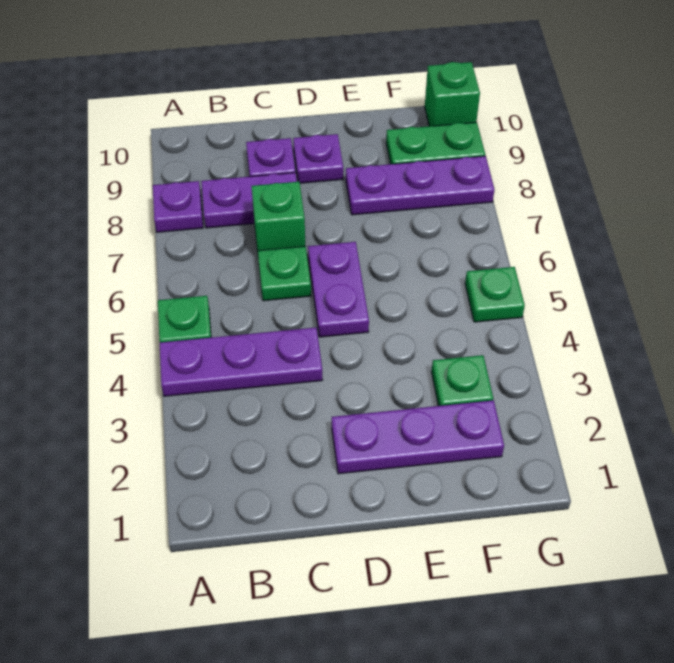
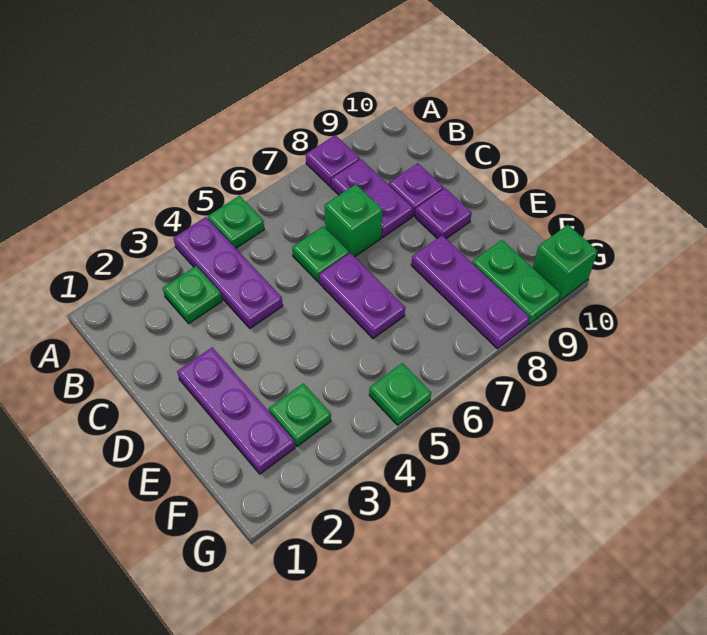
none -> green plate B3 level 1
purple plate D5:D6 level 1 -> purple plate D6:E6 level 1

